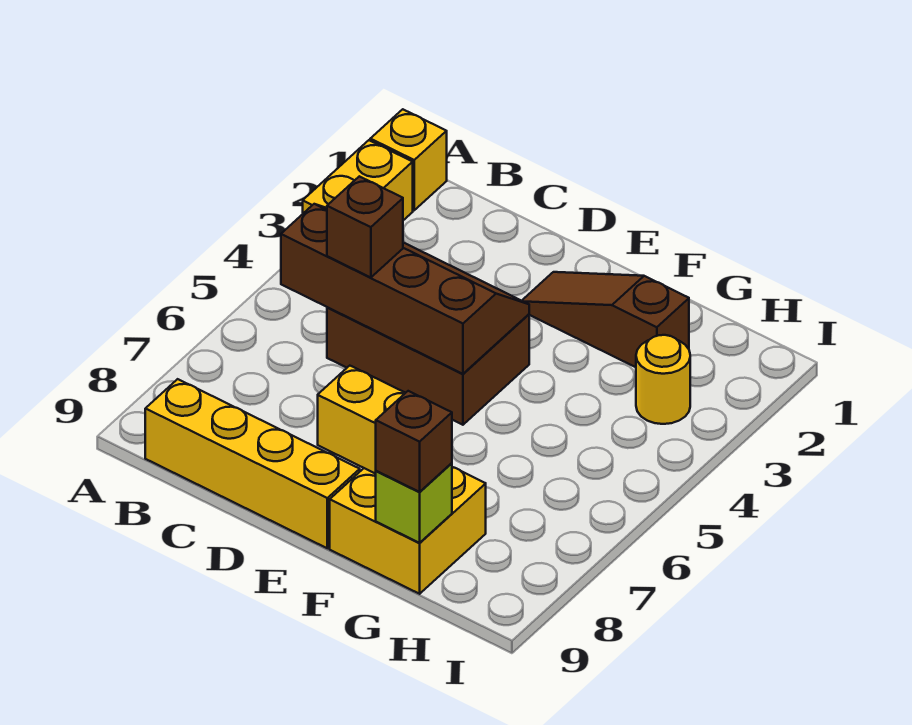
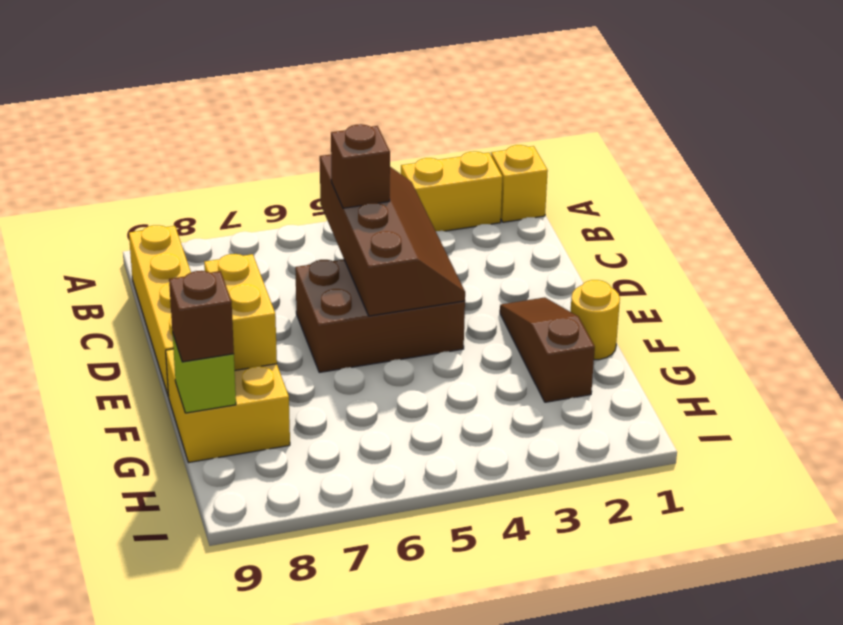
brown brick C4:E5 level 1 -> brown brick D4:E6 level 1
yellow round brick H3 level 1 -> yellow round brick F1 level 1

